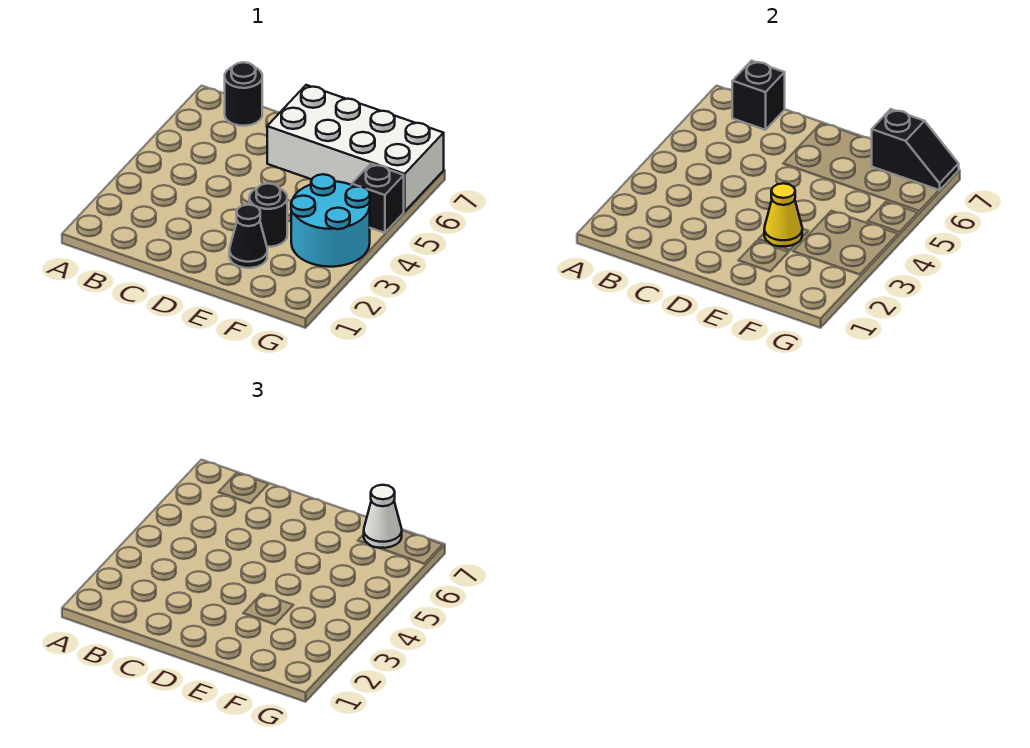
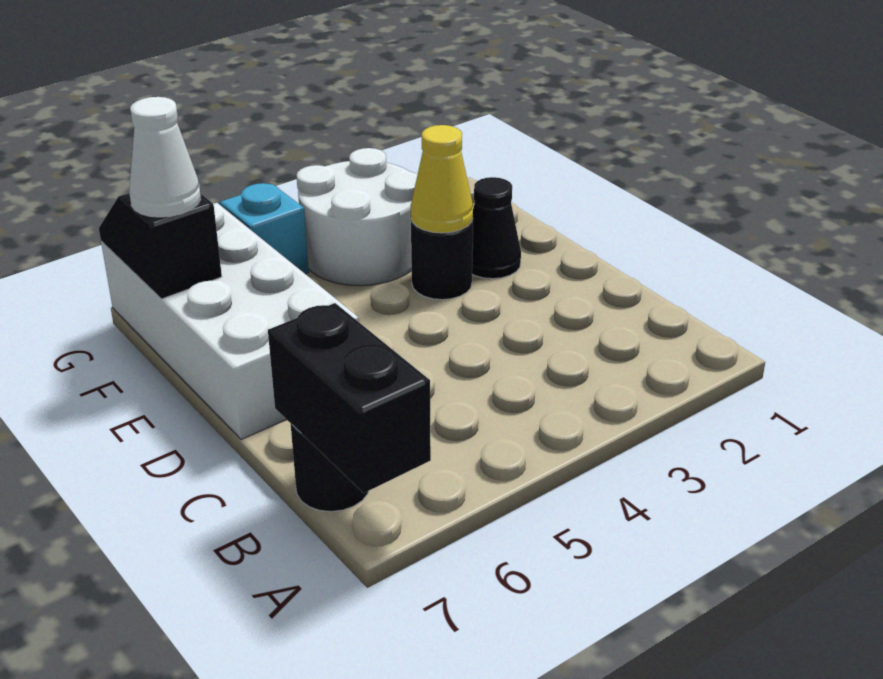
black brick B7 level 2 -> black brick A7:B7 level 2
cyan round brick F3:G4 level 1 -> white round brick F3:G4 level 1
black brick G5 level 1 -> cyan brick G5 level 1

